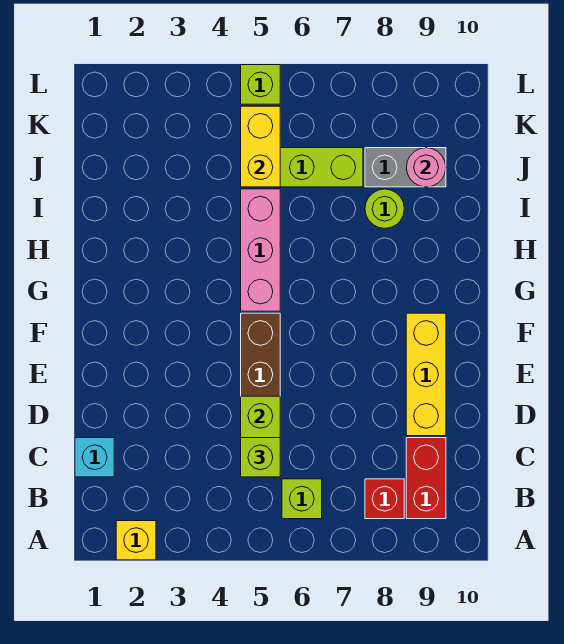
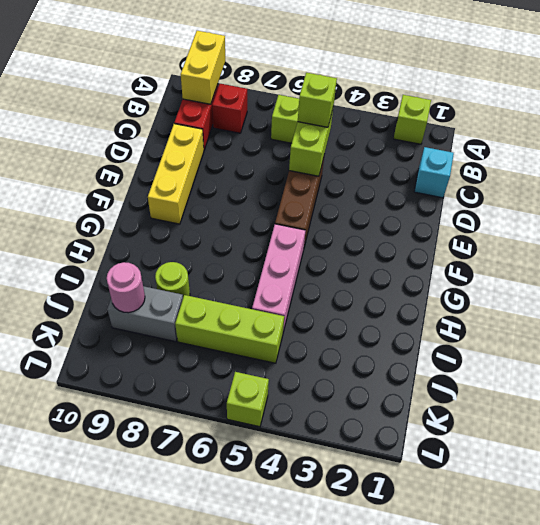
yellow brick A2 level 1 -> lime brick A2 level 1
yellow brick J5:K5 level 2 -> yellow brick A9:B9 level 2

